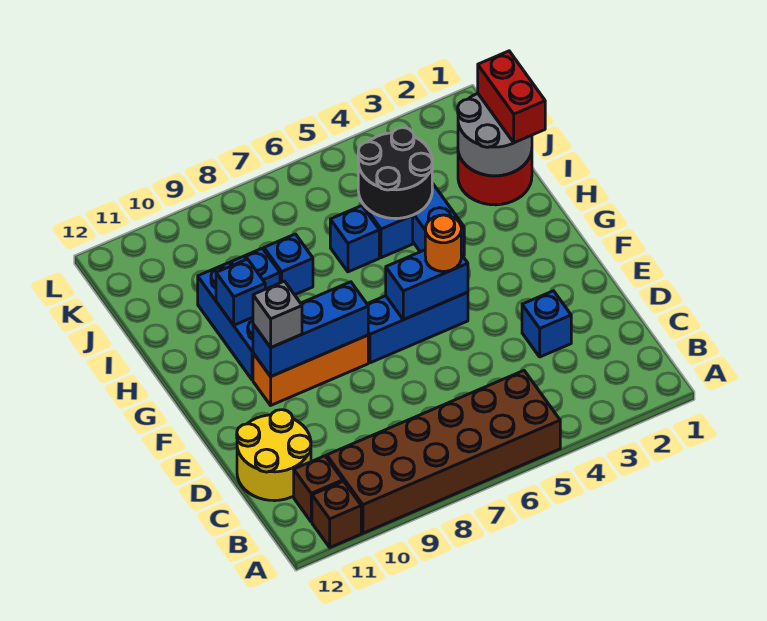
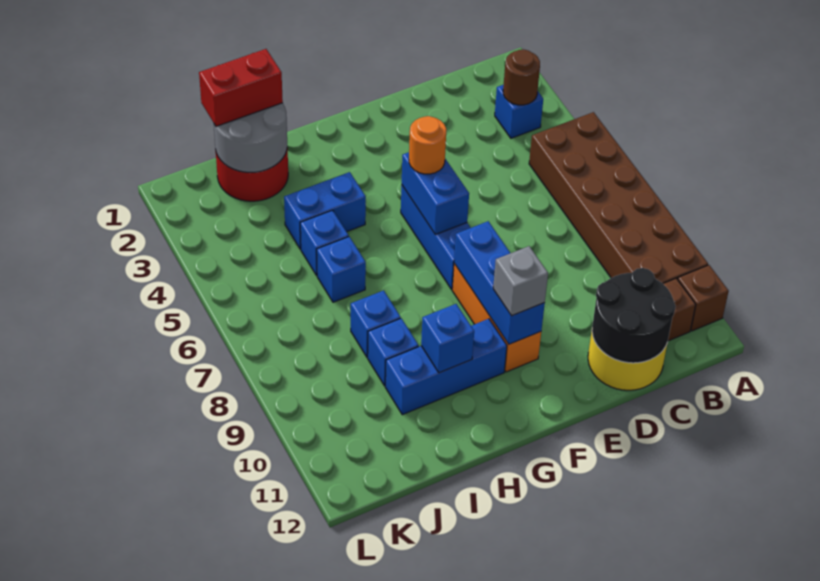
none -> brown round brick B3 level 2
blue brick D3 level 1 -> blue brick B3 level 1
black round brick I4:J5 level 2 -> black round brick C11:D12 level 2

